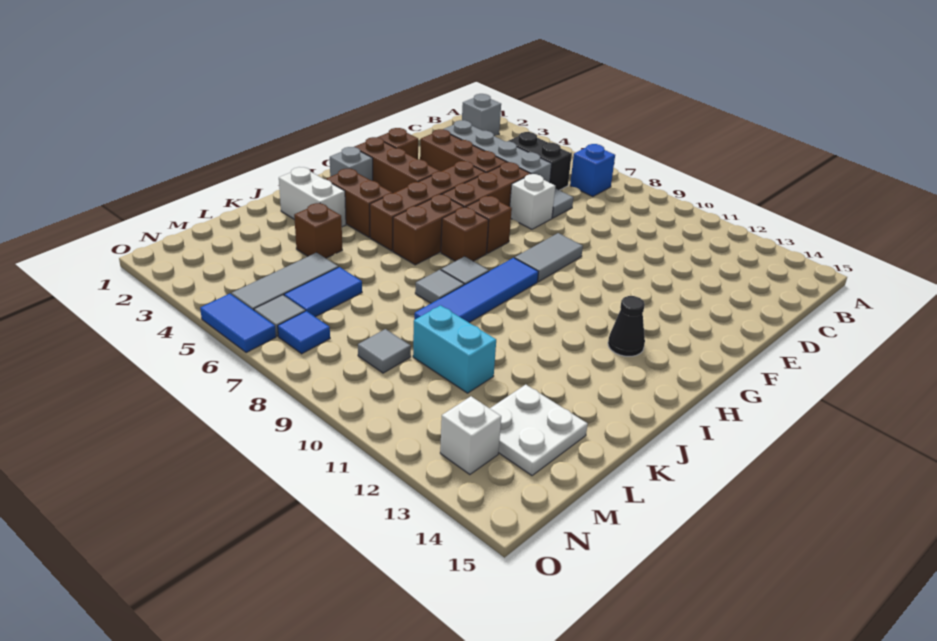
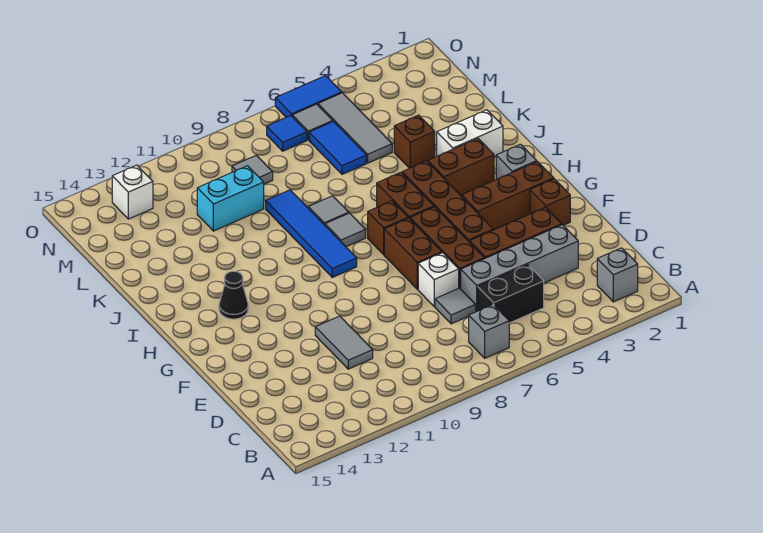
blue brick B7 level 1 -> grey brick B7 level 1
grey tile F9:G9 level 1 -> grey tile D11:E11 level 1
brown brick G7 level 1 -> brown brick F7:G7 level 1
white plate L13:M14 level 1 -> none

